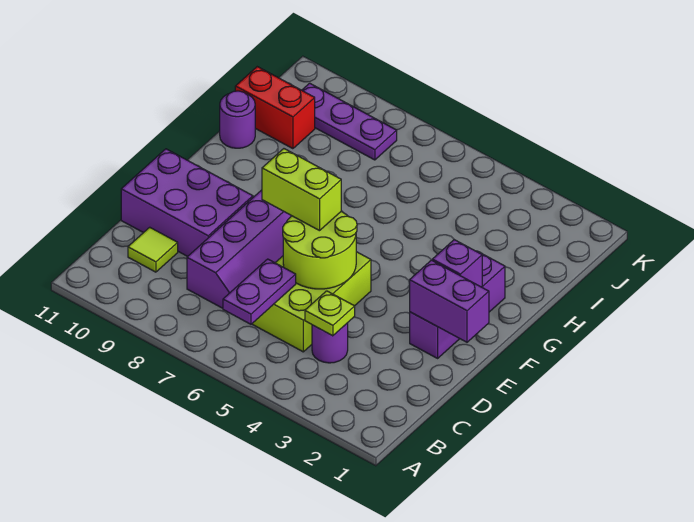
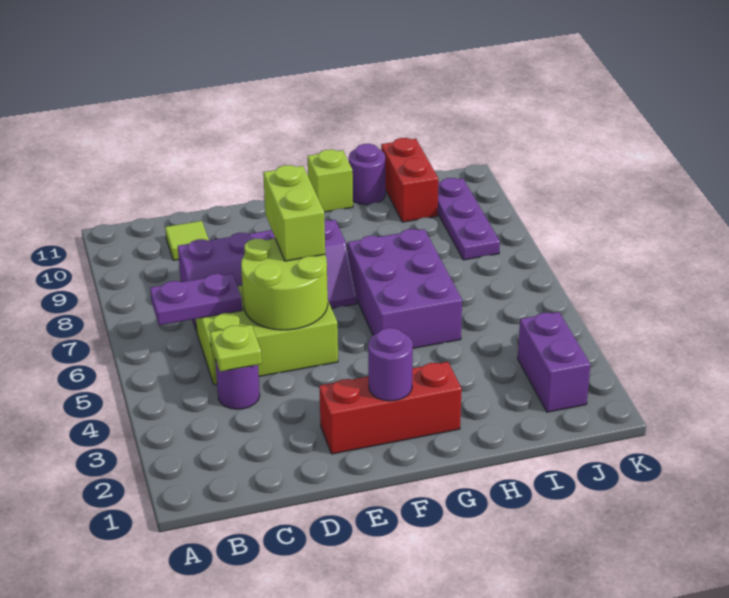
purple brick D9:E11 level 1 -> purple brick G5:H7 level 1
purple brick E1:E2 level 2 -> purple brick J2:J3 level 1
purple brick E2:G2 level 1 -> red brick E2:G2 level 1
purple brick F2 level 2 -> purple round brick F2 level 2
none -> lime brick G11 level 1

